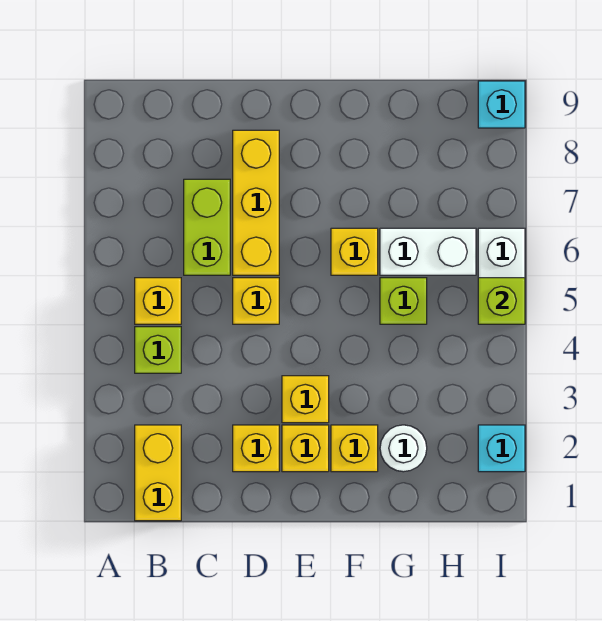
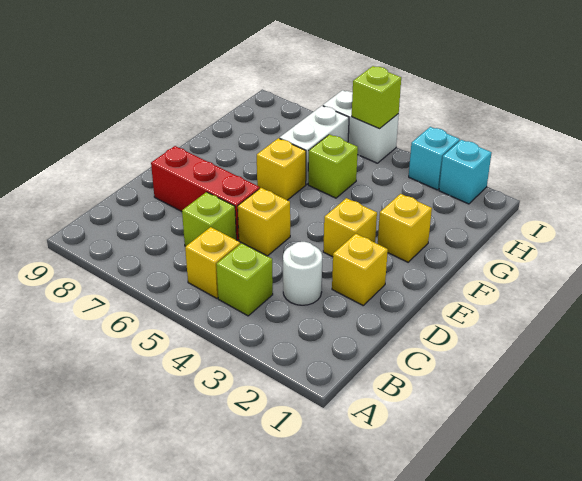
yellow brick B1:B2 level 1 -> none
lime brick C6:C7 level 1 -> lime brick C6 level 1
yellow brick D6:D8 level 1 -> red brick D6:D8 level 1
yellow brick E2 level 1 -> none
white round brick G2 level 1 -> white round brick C3 level 1
cyan brick I9 level 1 -> cyan brick I3 level 1

